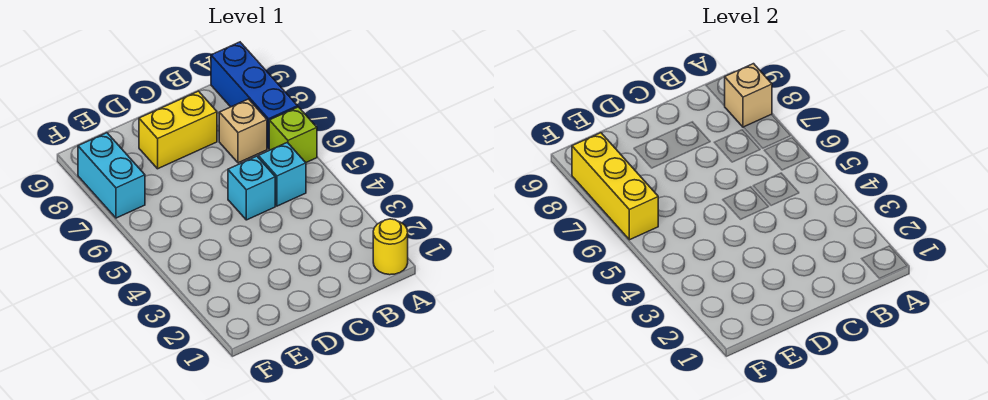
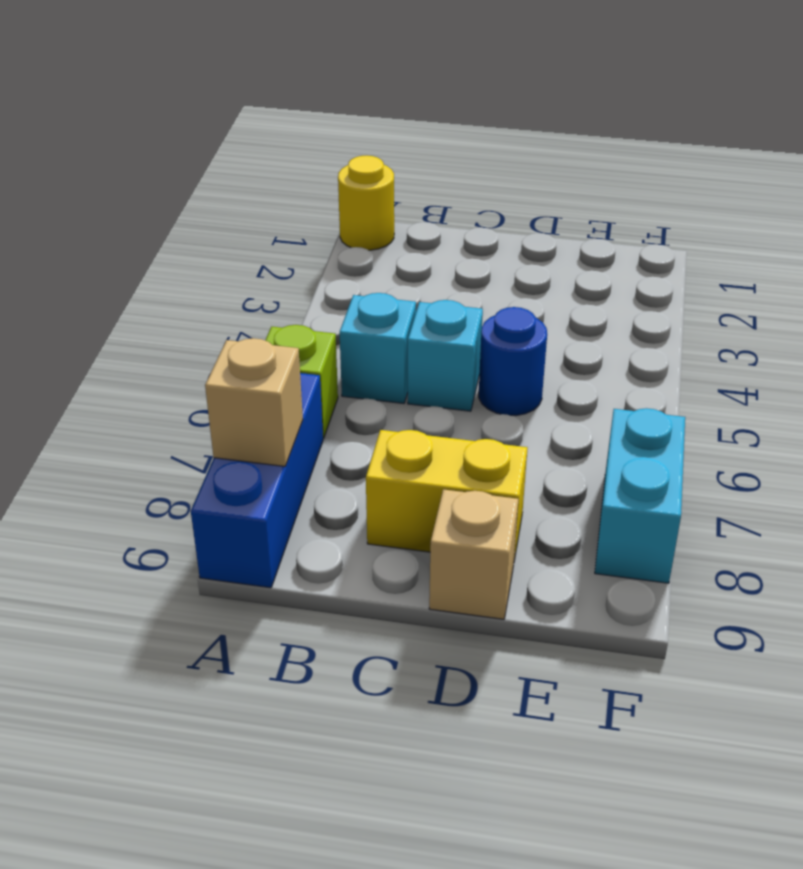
tan brick B7 level 1 -> tan brick D9 level 1
none -> blue round brick D5 level 1
yellow brick F6:F8 level 2 -> none

